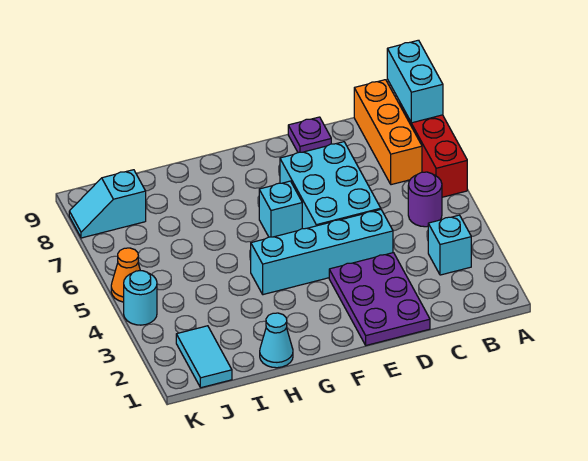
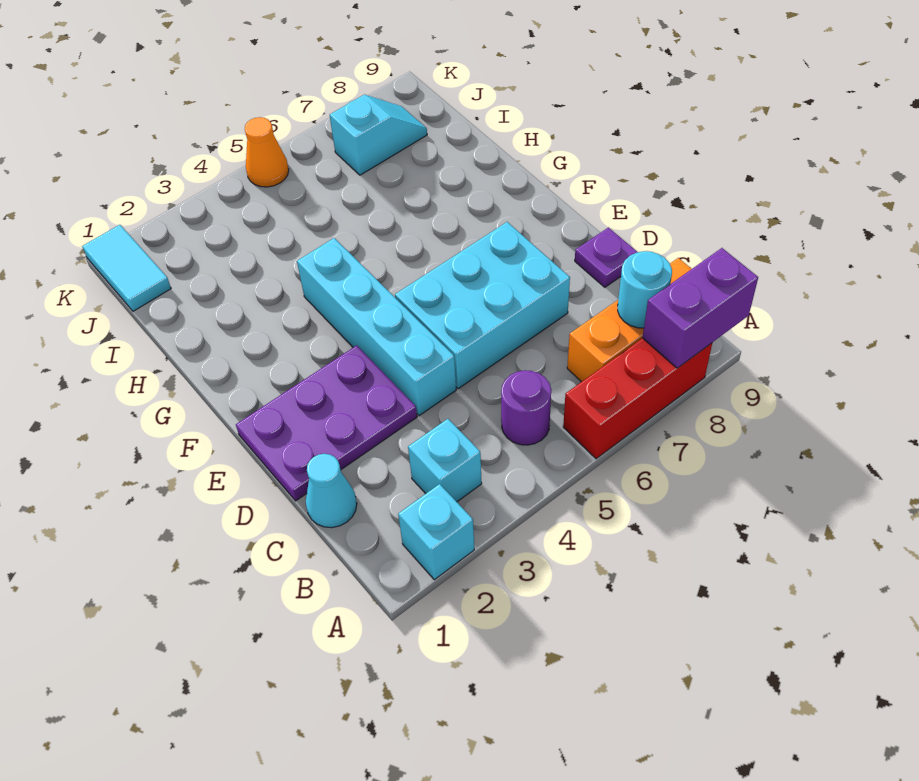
cyan brick A8:A9 level 2 -> purple brick A8:A9 level 2
cyan brick F6 level 1 -> cyan brick A2 level 1
cyan cone H1 level 1 -> cyan cone C1 level 1
cyan tile J1:J2 level 1 -> cyan tile J1:K1 level 1
cyan slope J8:K8 level 1 top J -> cyan slope J7:J8 level 1 top 7
cyan round brick K4 level 1 -> cyan round brick B8 level 2

